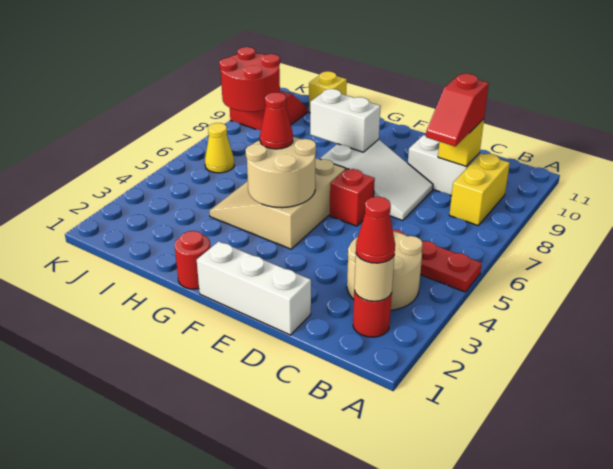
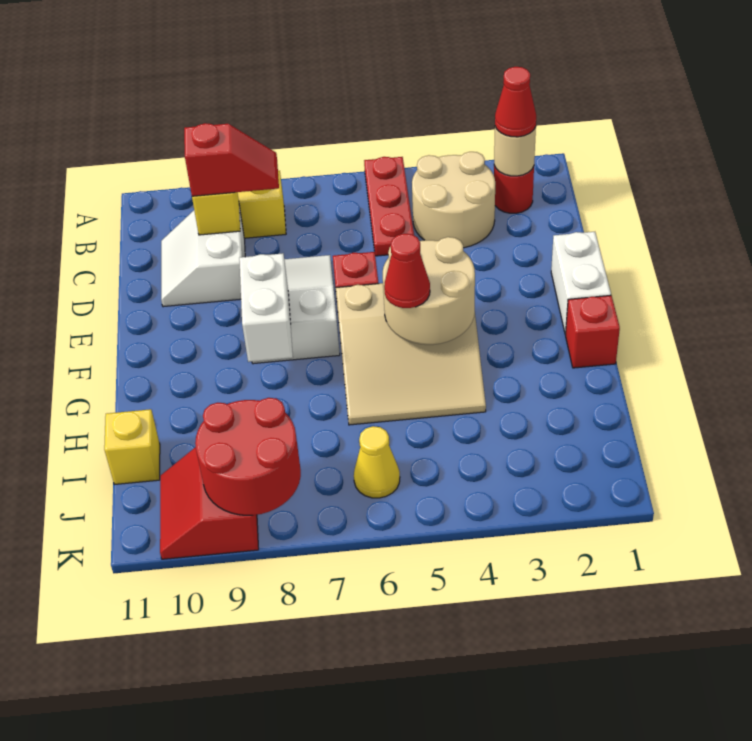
white brick D1:F1 level 1 -> white brick E1:F1 level 1
red round brick G1 level 1 -> red brick G1 level 1

